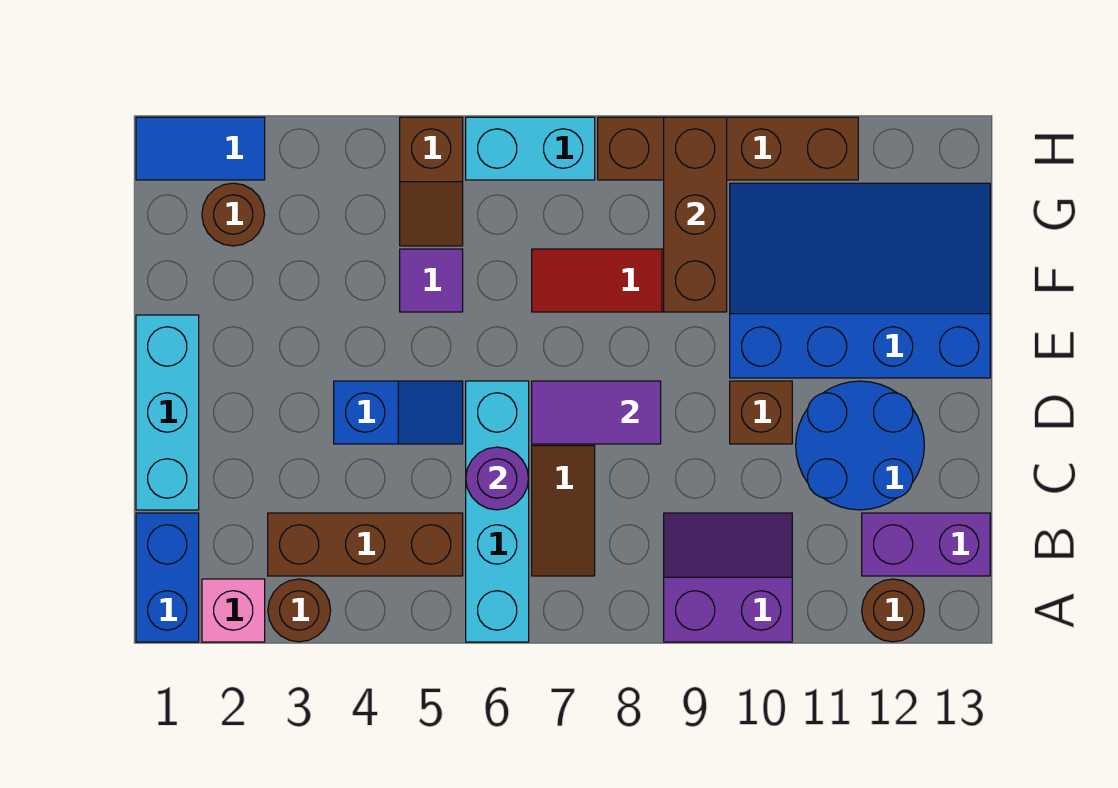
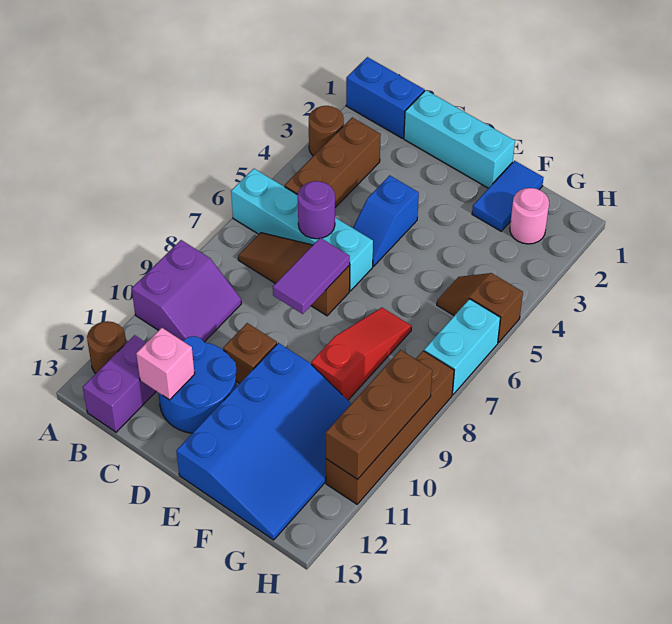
pink brick A2 level 1 -> pink brick C12 level 2
purple tile F5 level 1 -> none
brown brick F9:H9 level 2 -> brown brick H9:H11 level 2
brown round brick G2 level 1 -> pink round brick G2 level 1
blue tile H1:H2 level 1 -> blue tile F1:F2 level 1

